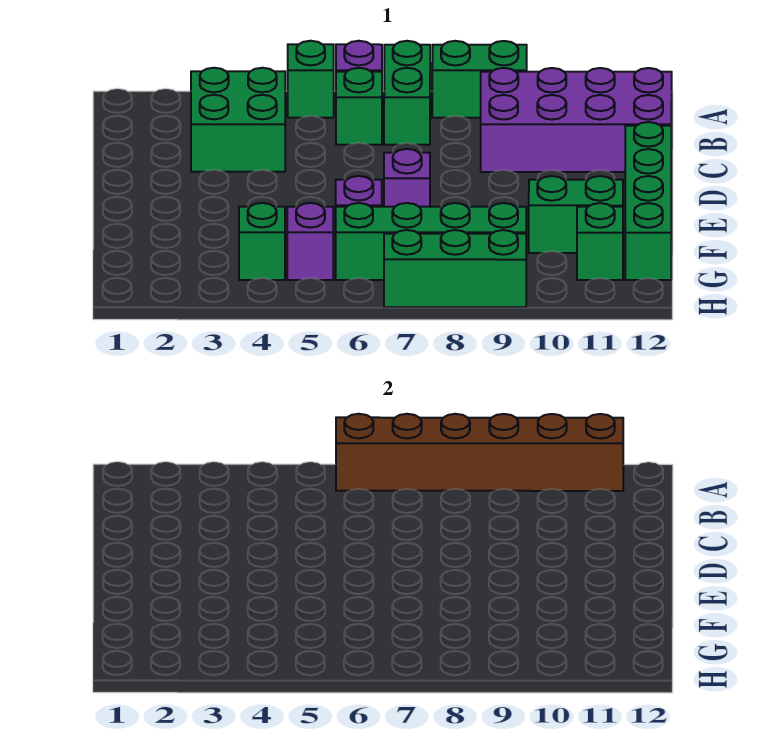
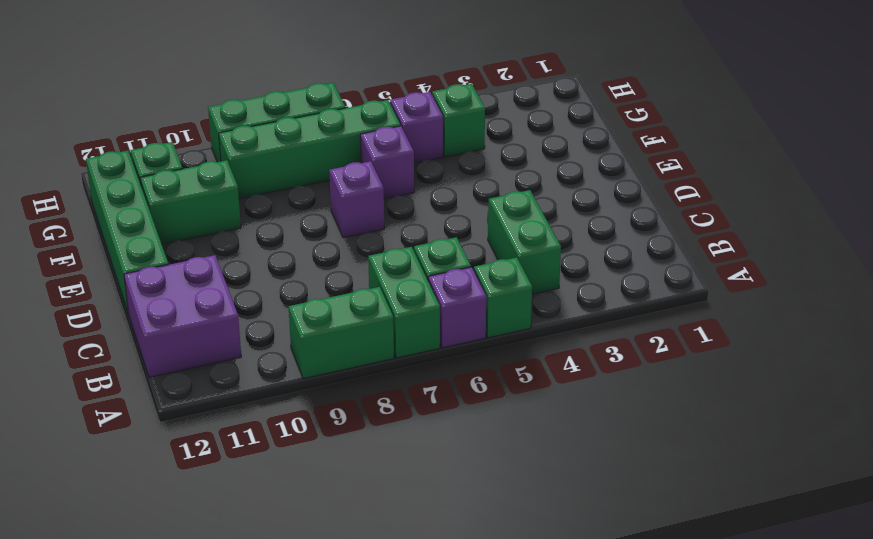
brown brick A6:A11 level 2 -> none
green brick B3:C4 level 1 -> green brick B4:C4 level 1
purple brick B9:C12 level 1 -> purple brick B11:C12 level 1

